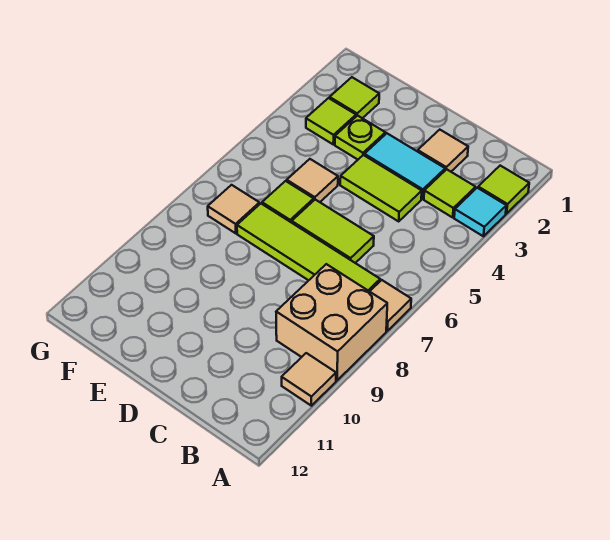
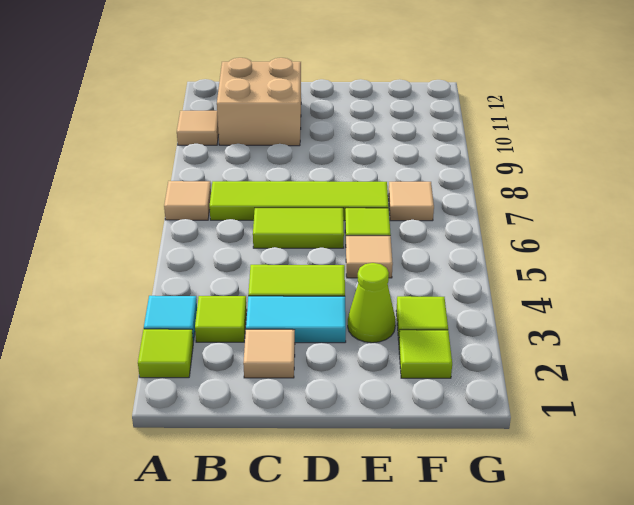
tan brick A8:B9 level 1 -> tan brick B10:C11 level 1
lime plate E3 level 1 -> lime cone E3 level 1

